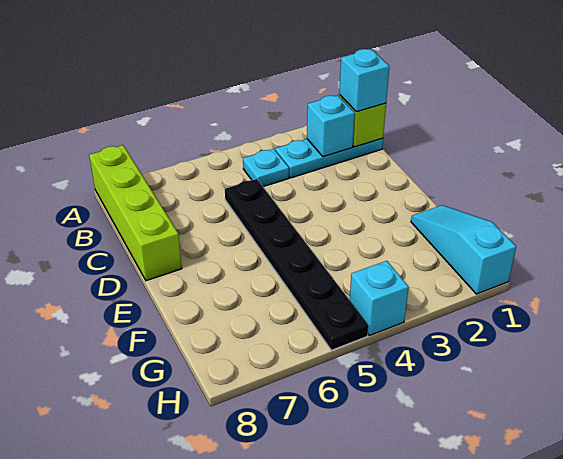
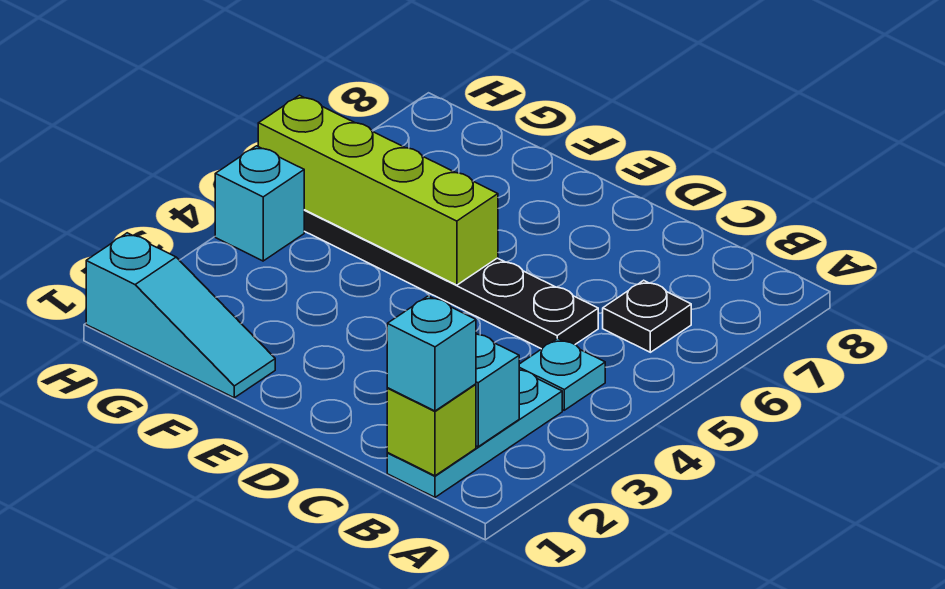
lime brick A8:D8 level 1 -> lime brick E5:H5 level 2
none -> black plate B6 level 1

